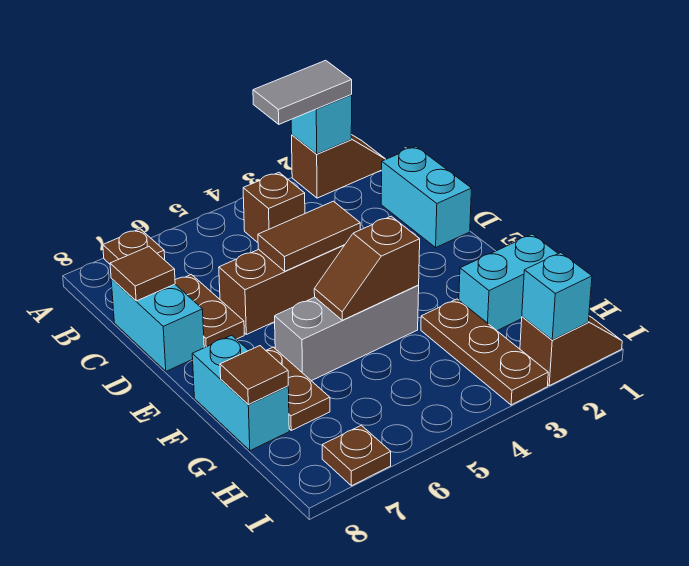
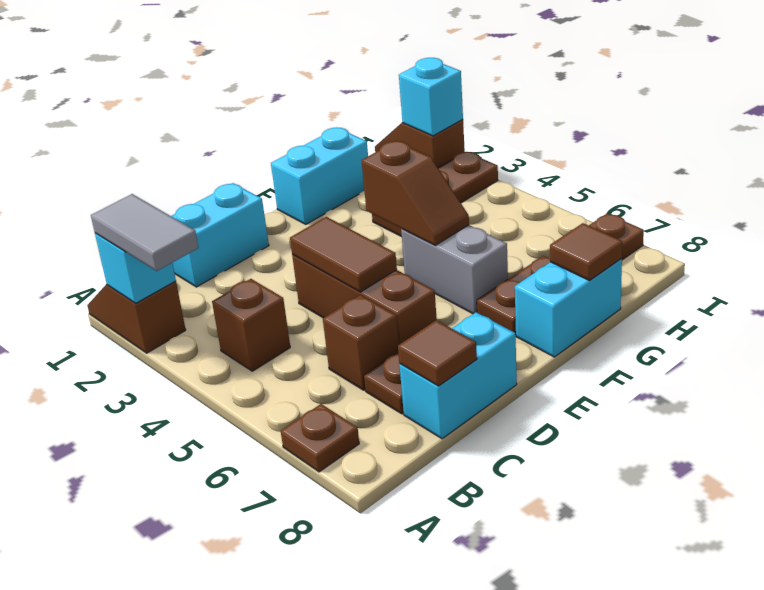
none -> brown brick C6 level 1
grey brick F4:F6 level 1 -> grey brick F5:F6 level 1
cyan brick G1:G2 level 1 -> cyan brick F1:G1 level 1

